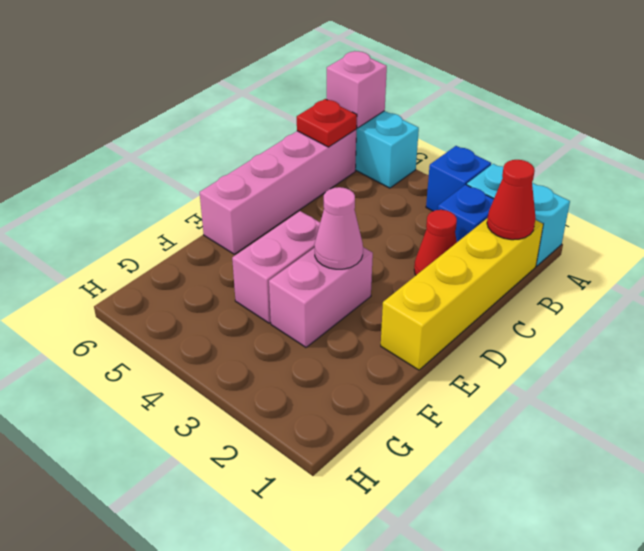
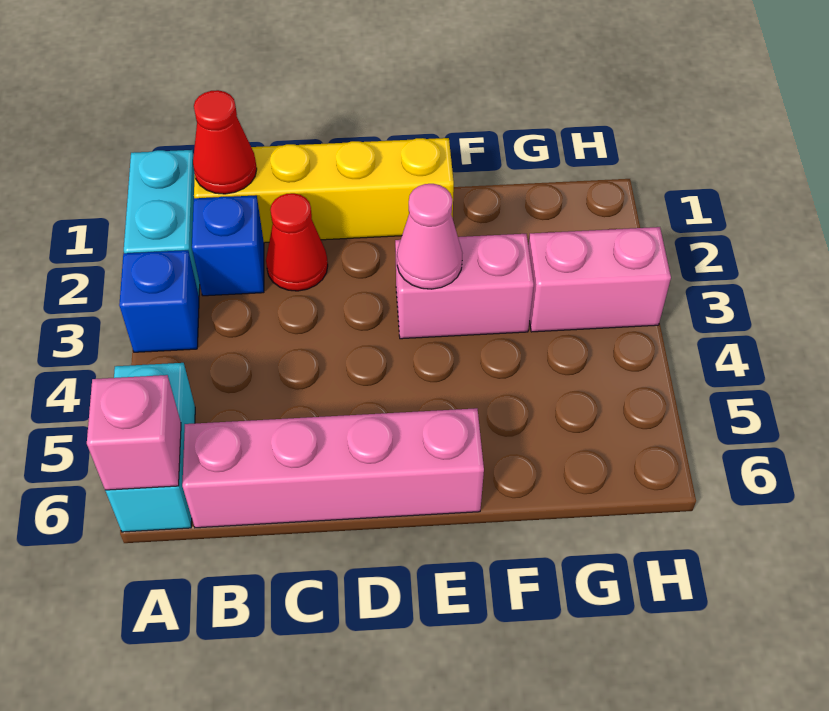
red plate B6 level 2 -> none
pink brick E4:F4 level 1 -> pink brick G3:H3 level 1

